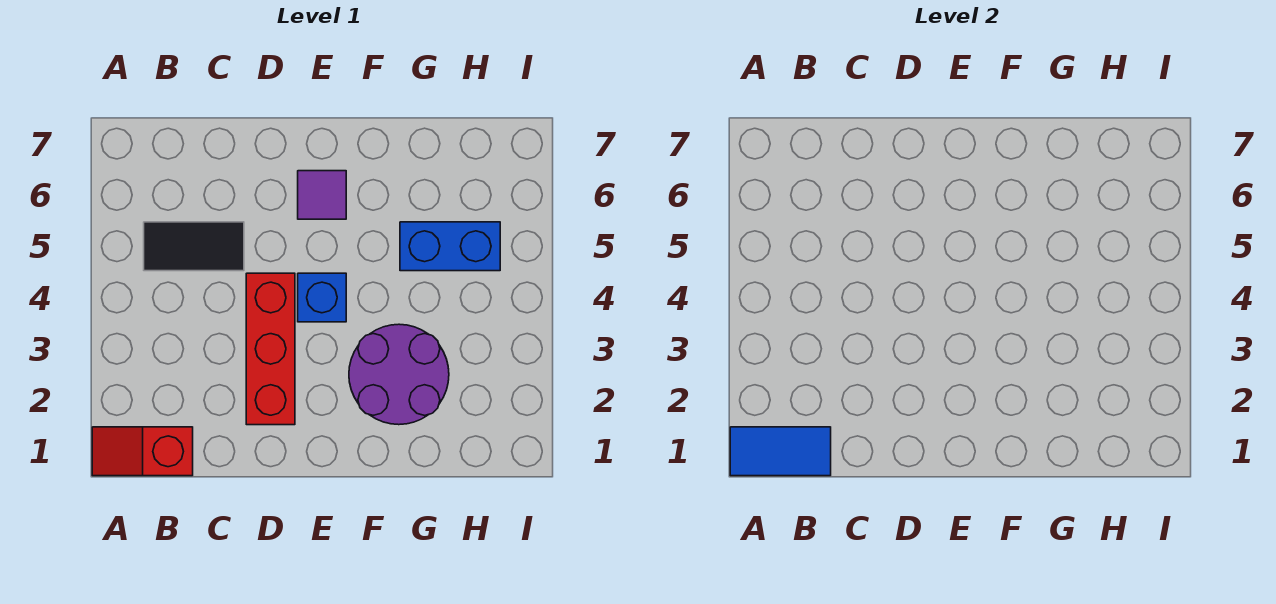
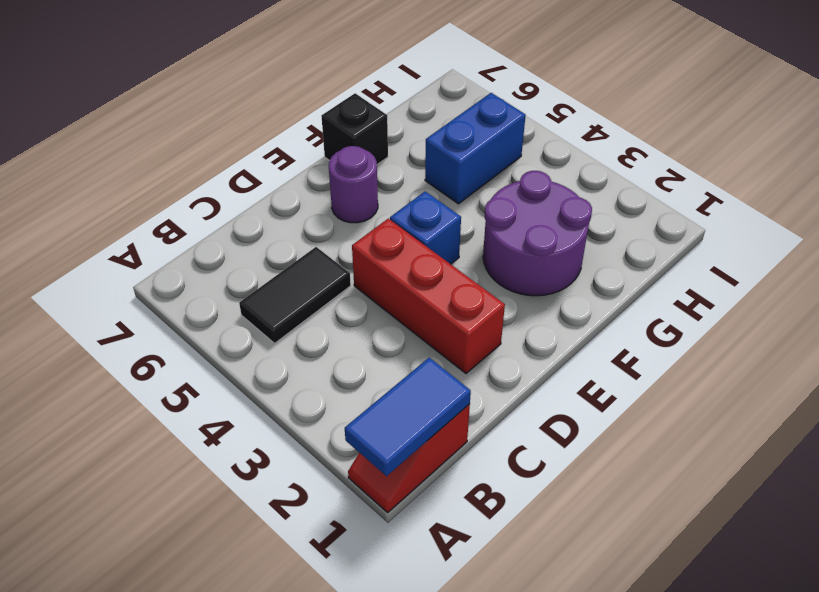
purple tile E6 level 1 -> purple round brick E6 level 1
none -> black brick F7 level 1

